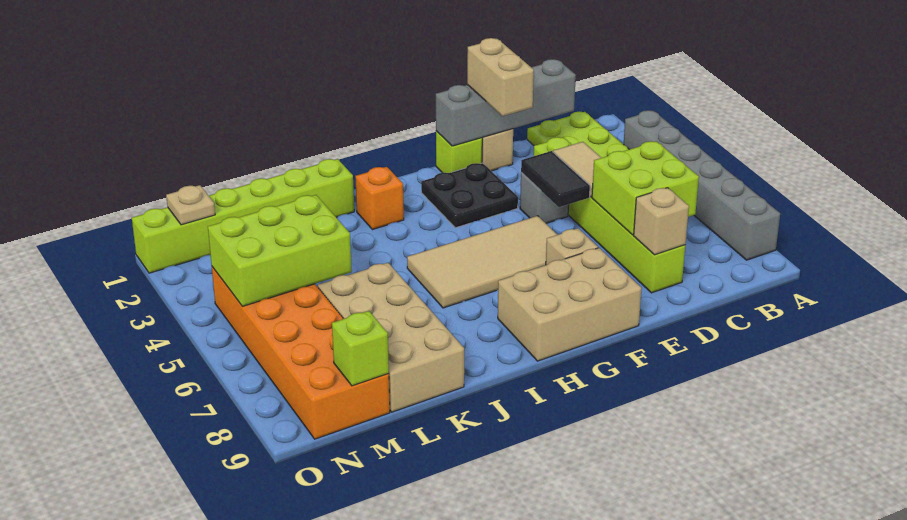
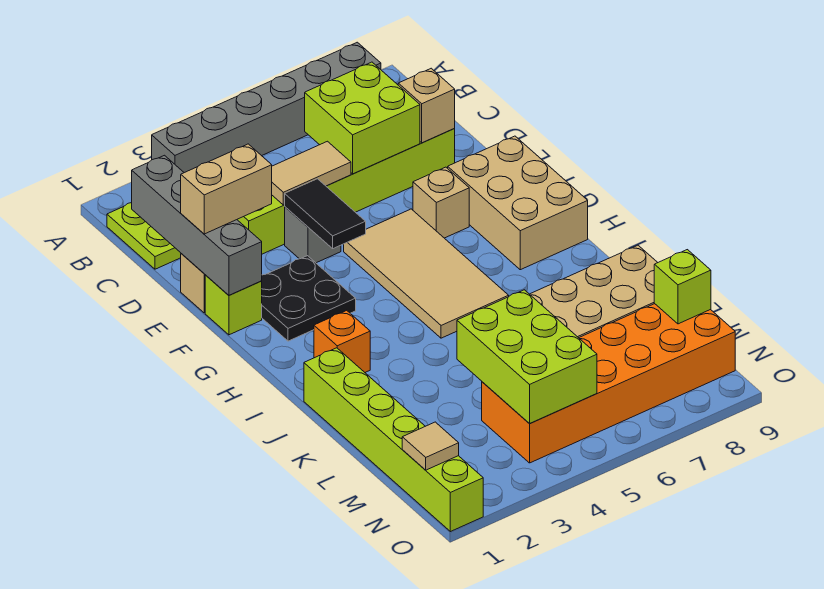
black tile E4:E5 level 2 -> black tile E4:F4 level 2
tan plate N1 level 2 -> tan tile N1 level 2

